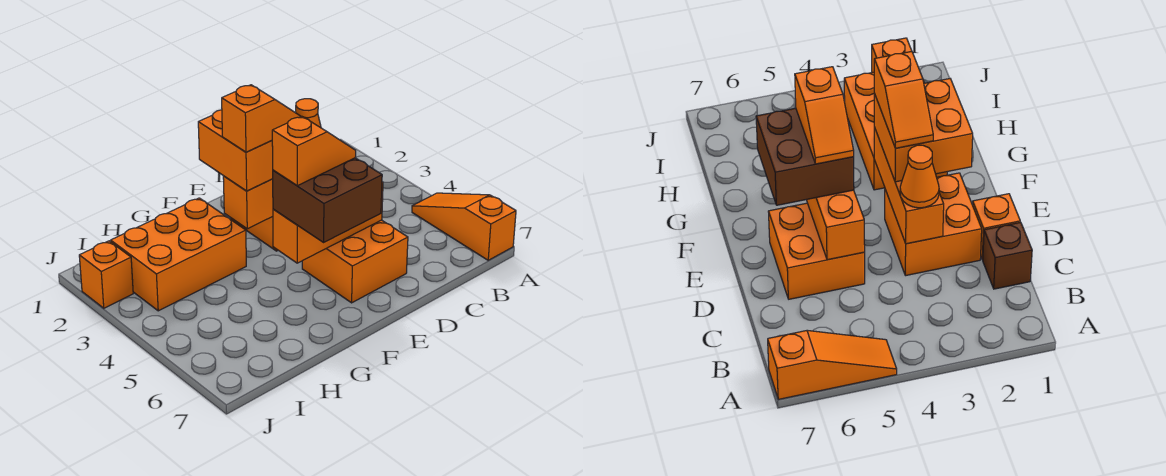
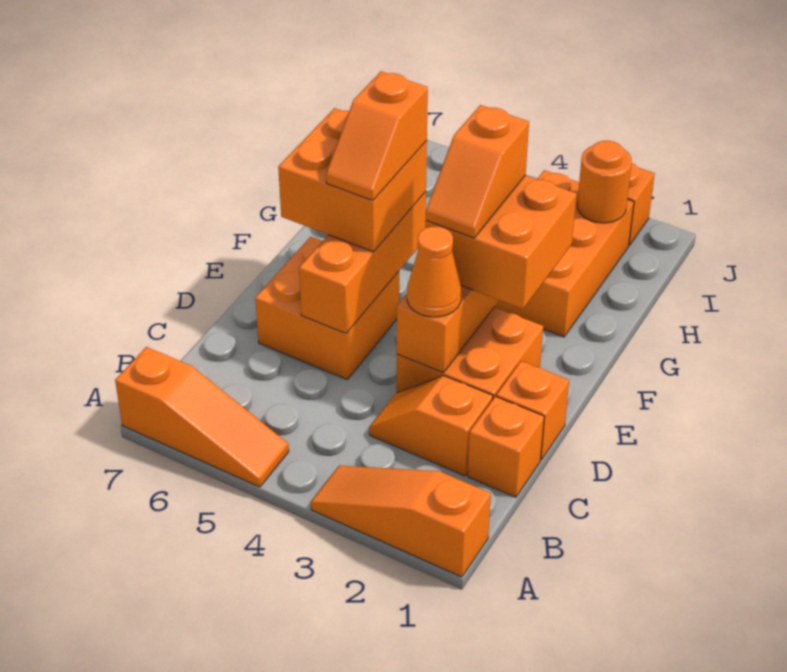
none -> orange slope A1:A3 level 1 top 1
brown brick C1 level 1 -> orange brick C1 level 1
none -> orange slope C2:C3 level 1 top 2
brown brick E5:F6 level 3 -> orange brick E5:F6 level 3
none -> orange round brick I2 level 2

